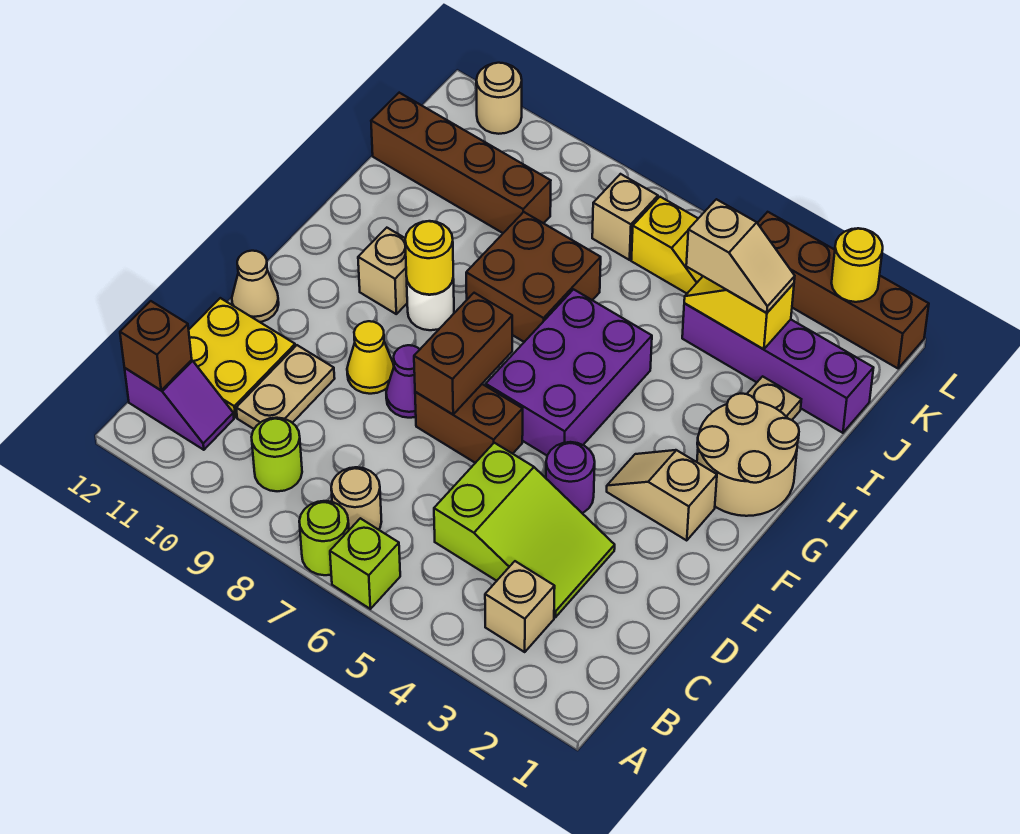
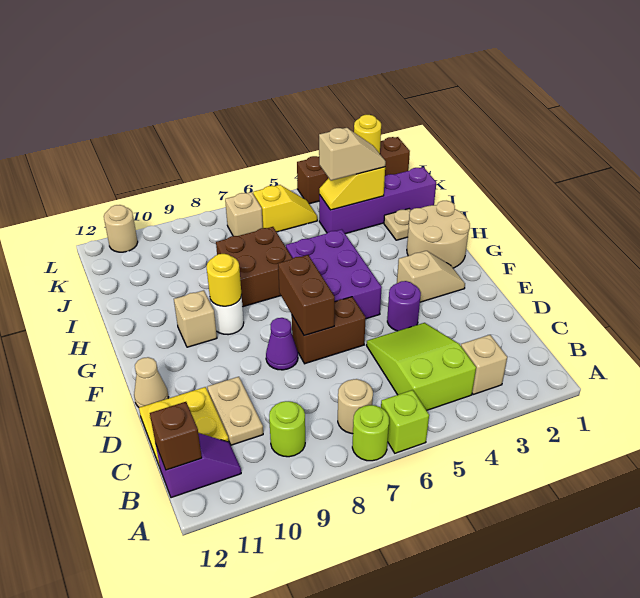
lime slope C3:D5 level 1 top 5 -> lime slope B4:D5 level 1 top B
yellow cone E9 level 1 -> none
tan slope F2:F3 level 1 top 2 -> tan slope F2:F3 level 1 top 3
brown brick J9:J12 level 1 -> none

